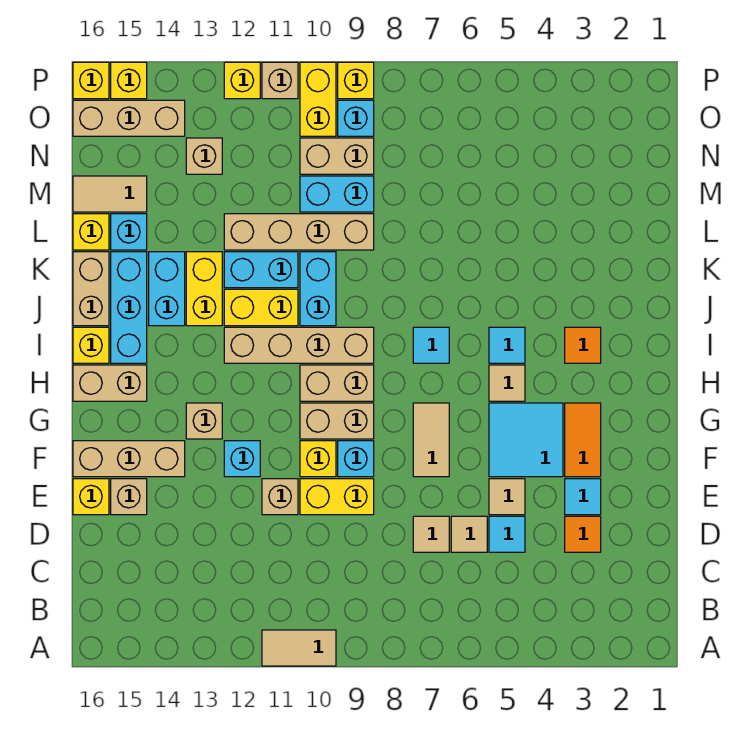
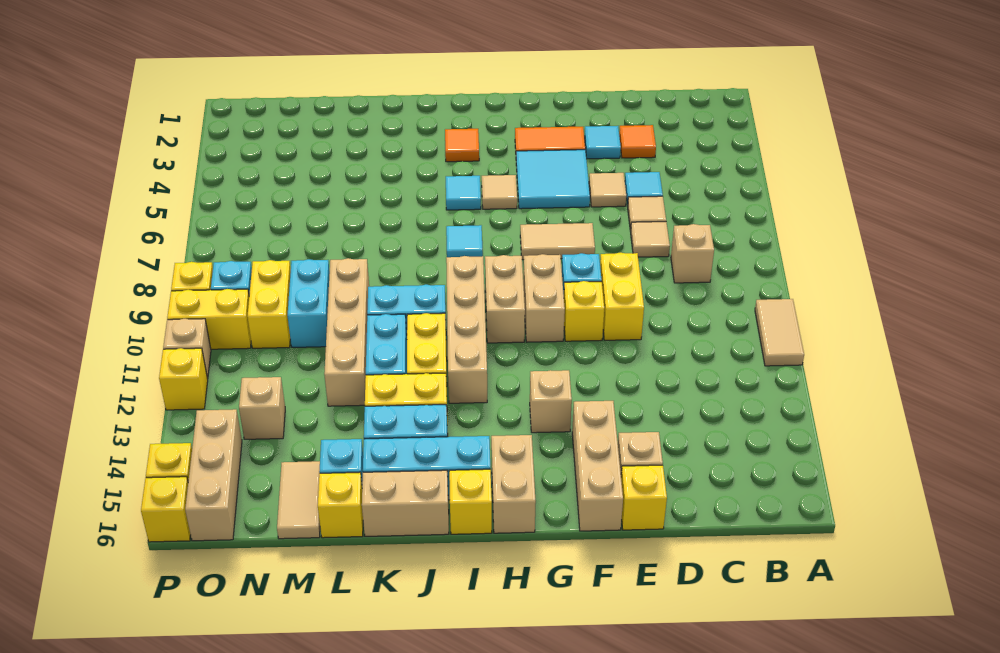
tan brick E11 level 1 -> tan brick C8 level 1
cyan brick F12 level 1 -> none
tan brick N9:N10 level 1 -> yellow brick N9:N10 level 1

